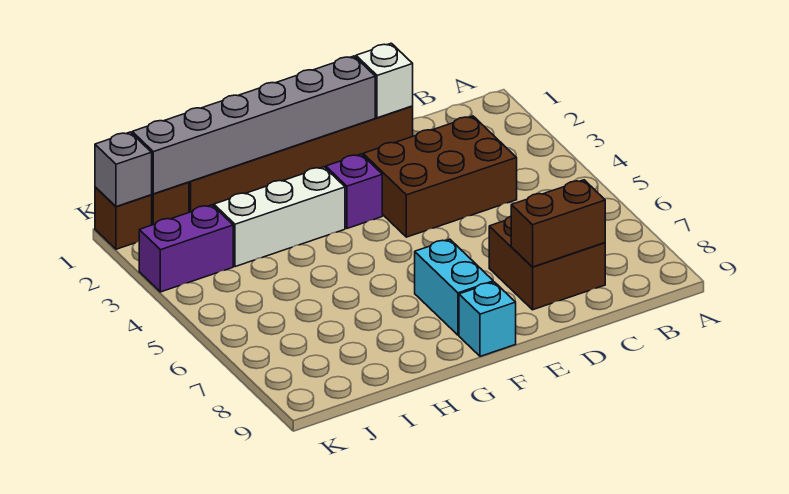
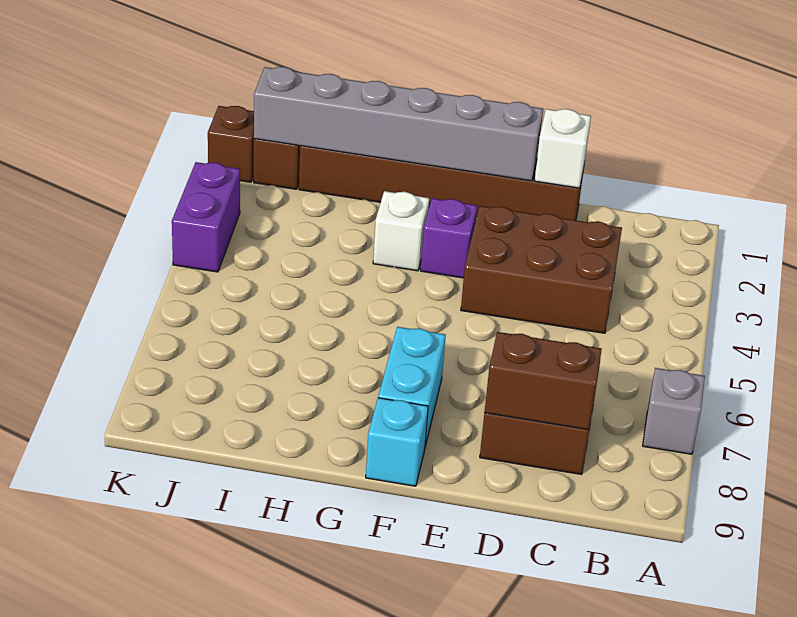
white brick G3:I3 level 1 -> white brick G3 level 1
purple brick J3:K3 level 1 -> purple brick K3:K4 level 1
grey brick K1 level 2 -> grey brick A7 level 1

